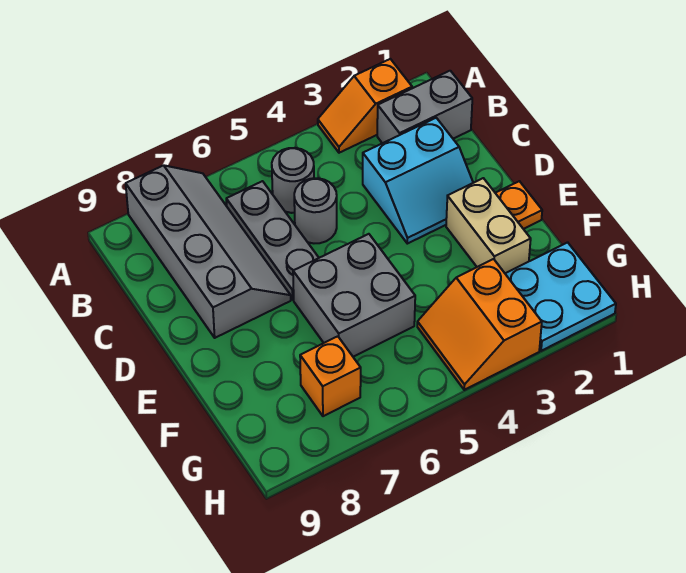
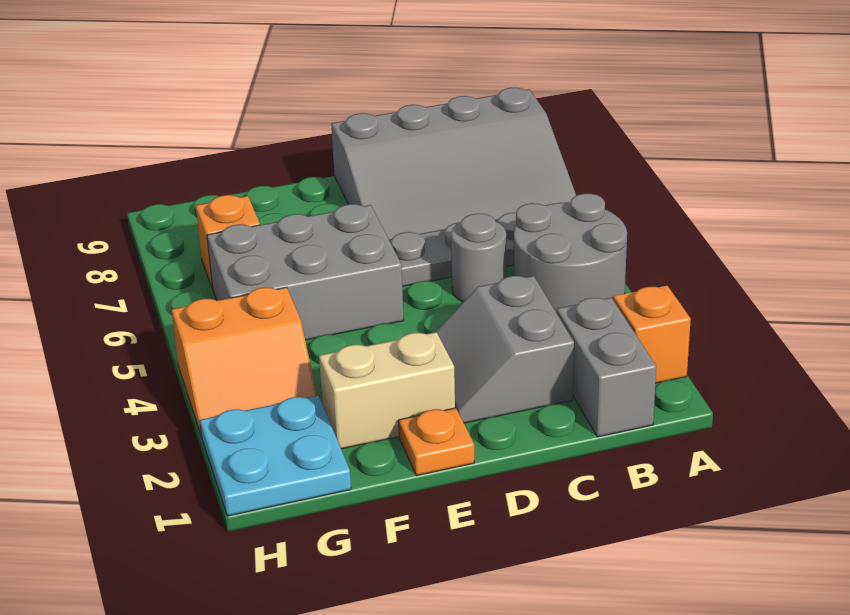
grey slope A7:D8 level 1 top 8 -> grey slope A7:D9 level 1 top 9
grey round brick B5 level 1 -> grey round brick A4:B5 level 1
cyan slope C2:D3 level 1 top C -> grey slope C2:D3 level 1 top C
grey brick E5:F6 level 1 -> grey brick E5:G6 level 1
orange slope G3:H4 level 1 top 3 -> orange slope G3:H4 level 1 top 4

